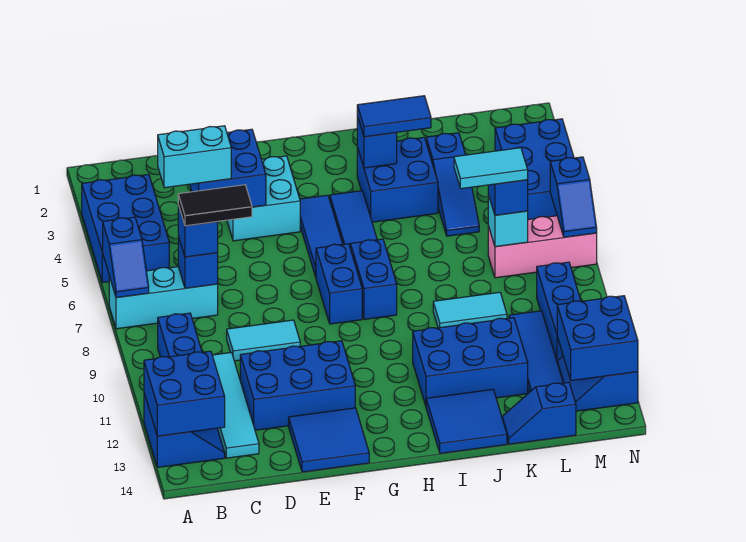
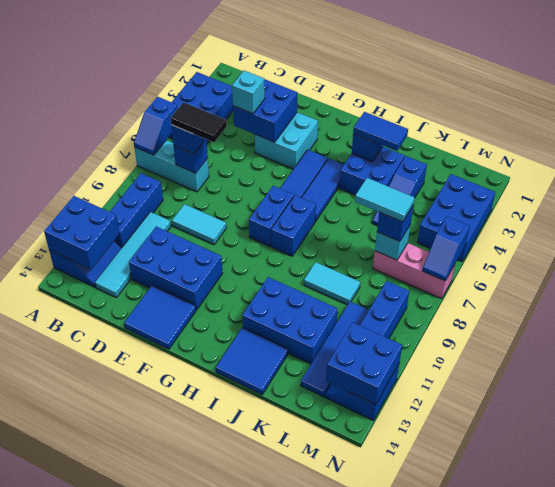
cyan brick C4:D4 level 3 -> cyan brick D4 level 3
blue slope K14:L14 level 1 top L -> none

